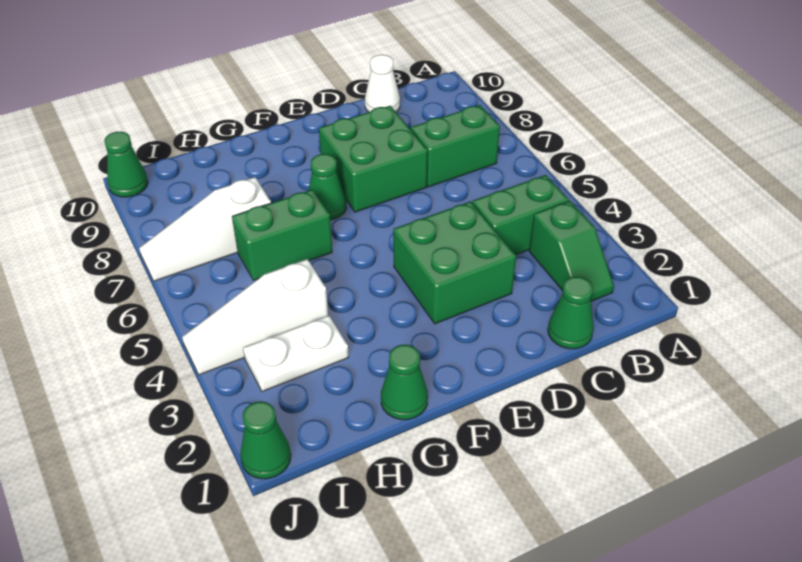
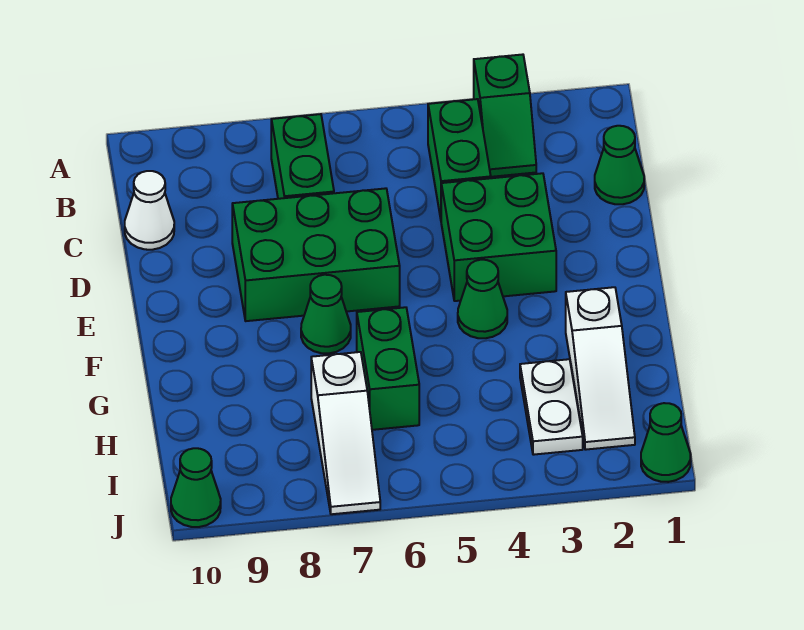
green slope B2:B3 level 1 top 3 -> green slope A3:B3 level 1 top A
green brick D7:E8 level 1 -> green brick D6:E8 level 1
green cone G1 level 1 -> green cone F4 level 1
white slope H4:J4 level 1 top H -> white slope G2:I2 level 1 top G

